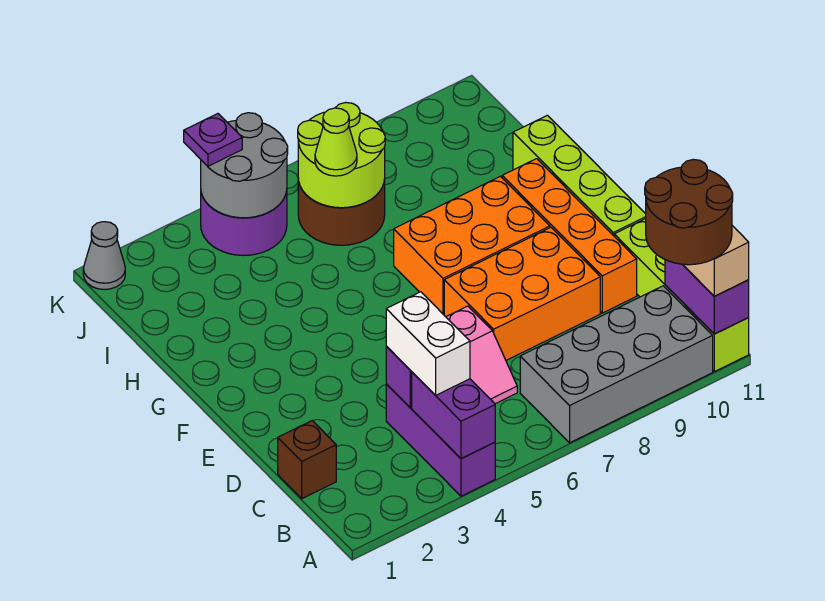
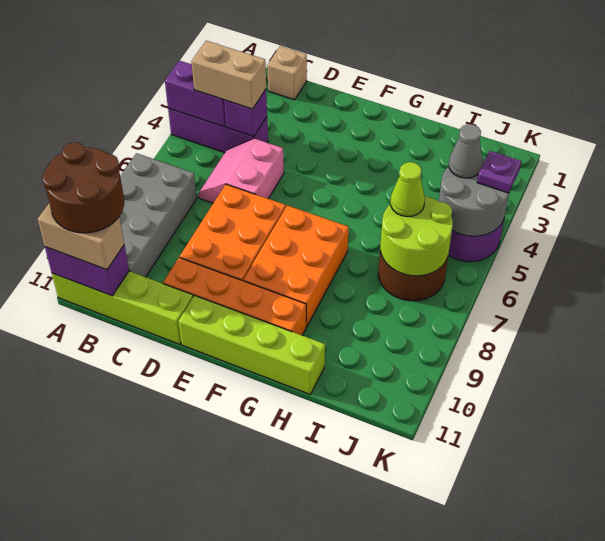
white brick B4:C4 level 3 -> tan brick B4:C4 level 3
brown brick C1 level 1 -> tan brick C1 level 1
grey cone K1 level 1 -> grey cone J4 level 3

